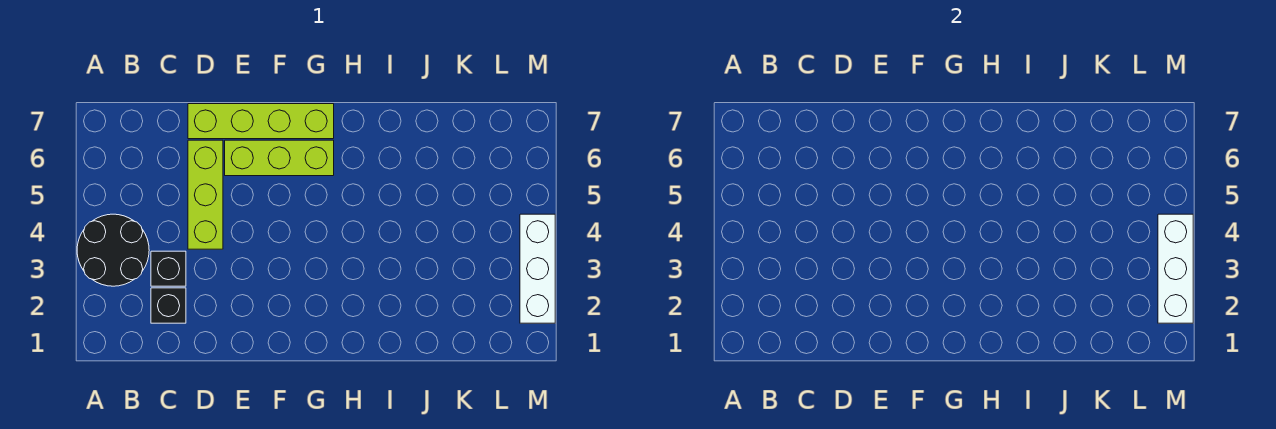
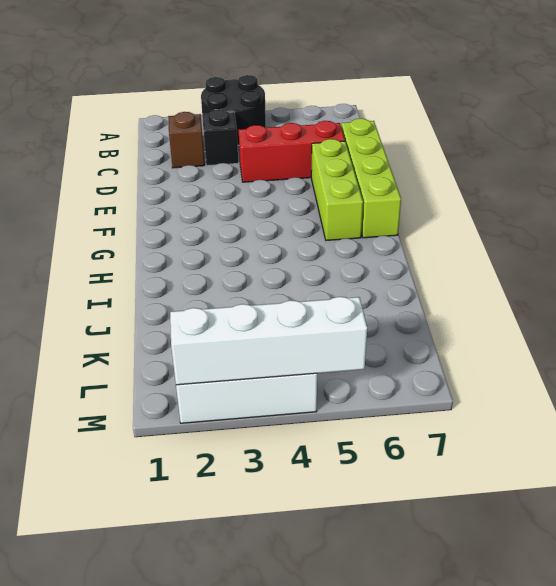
black brick C2 level 1 -> brown brick C2 level 1
lime brick D4:D6 level 1 -> red brick D4:D6 level 1
white brick M2:M4 level 2 -> white brick M2:M5 level 2

